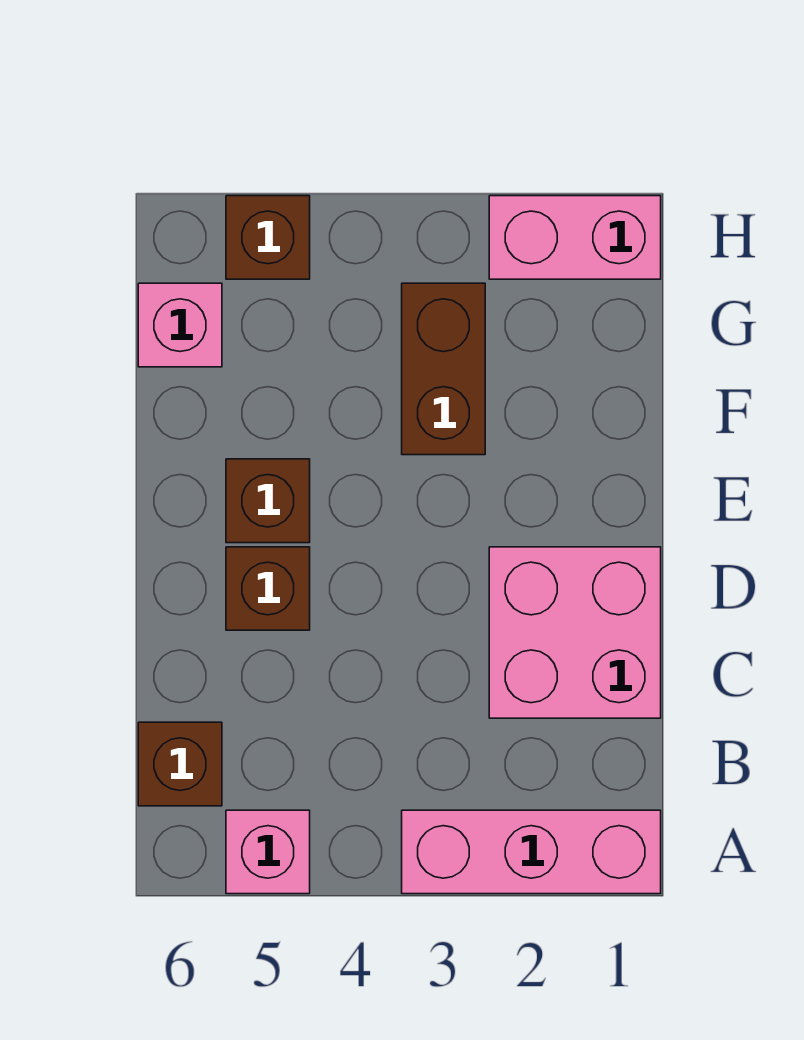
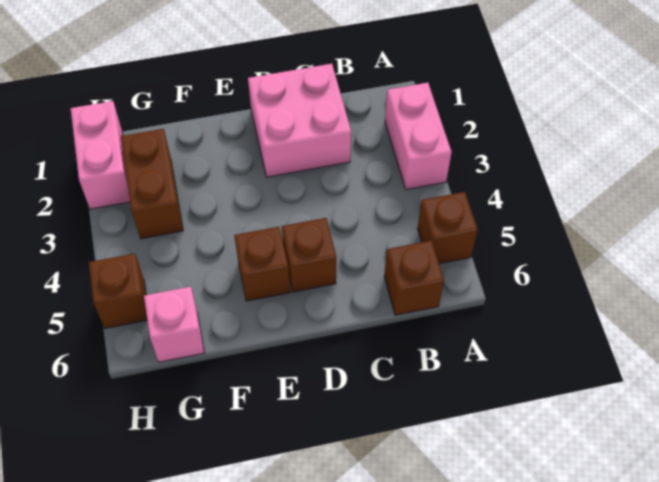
pink brick A1:A3 level 1 -> pink brick A2:A3 level 1
pink brick A5 level 1 -> brown brick A5 level 1
brown brick F3:G3 level 1 -> brown brick G2:G3 level 1

